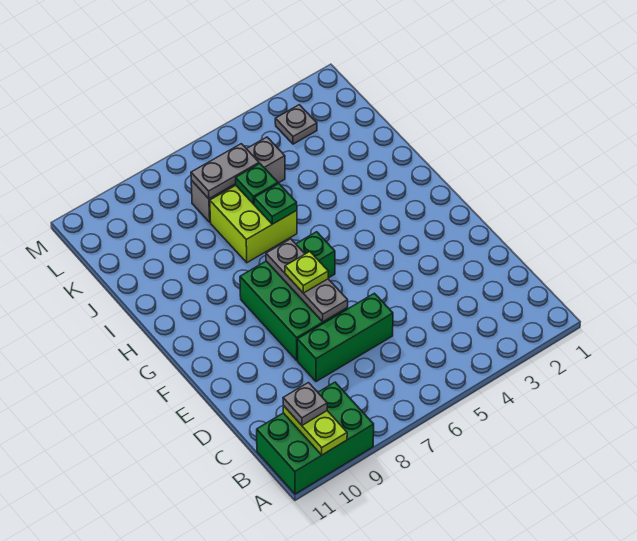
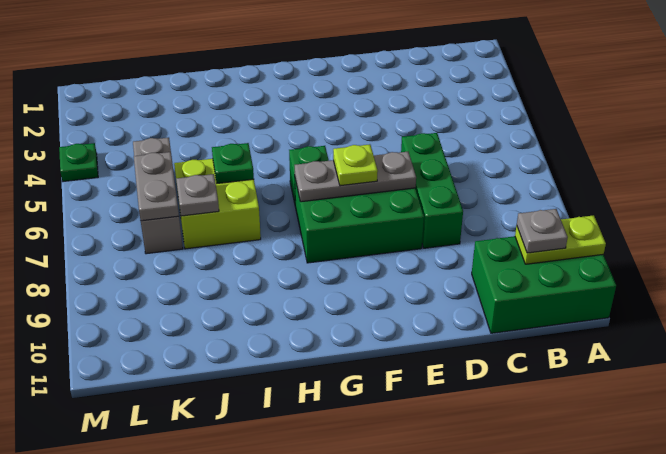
green brick A9:B11 level 1 -> green brick A10:C11 level 1
green plate J6 level 2 -> green plate M4 level 1
grey plate L3 level 1 -> grey plate J7 level 2

